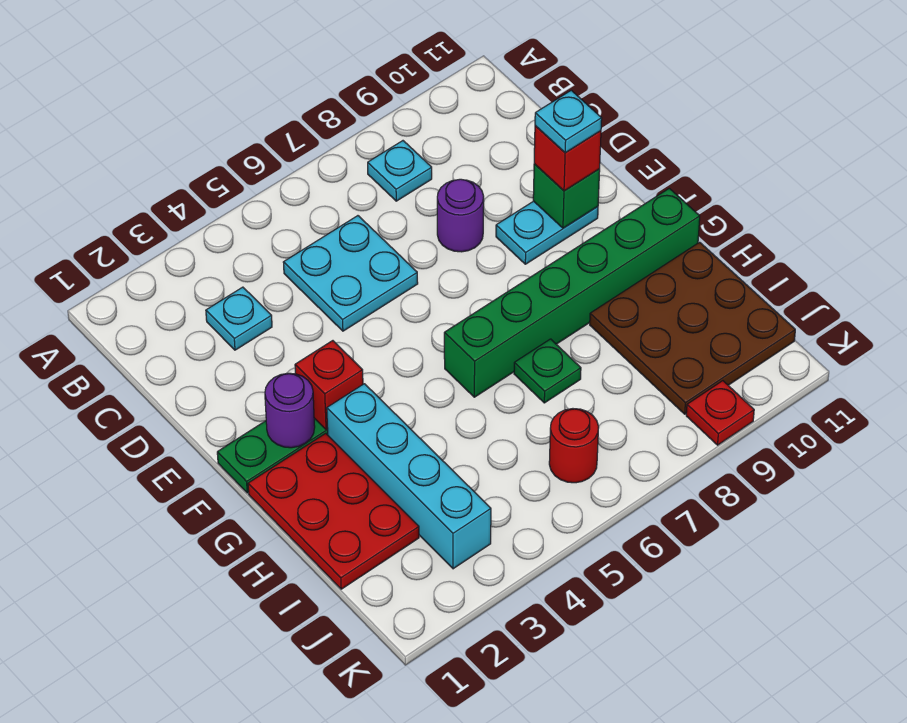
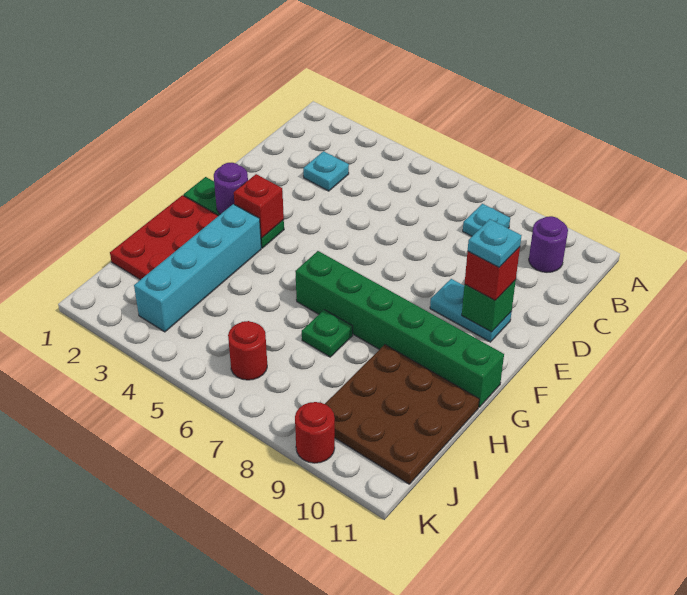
cyan plate C5:D6 level 1 -> none
purple round brick D8 level 1 -> purple round brick B10 level 1
red plate K9 level 1 -> red round brick K9 level 1

